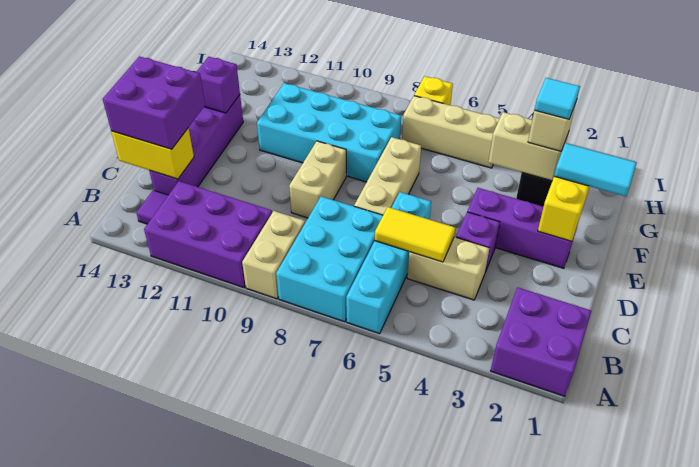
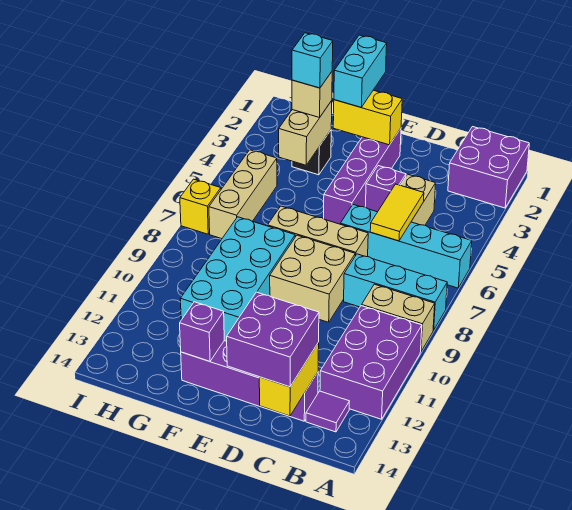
cyan brick A7:C8 level 1 -> cyan brick A8:C8 level 1
tan brick D9:E9 level 1 -> tan brick D8:E9 level 1
purple brick E2:E4 level 1 -> purple brick E2:E5 level 1
cyan tile F1:F2 level 3 -> cyan brick F1:F2 level 3
cyan tile G3 level 4 -> cyan brick G3 level 4

